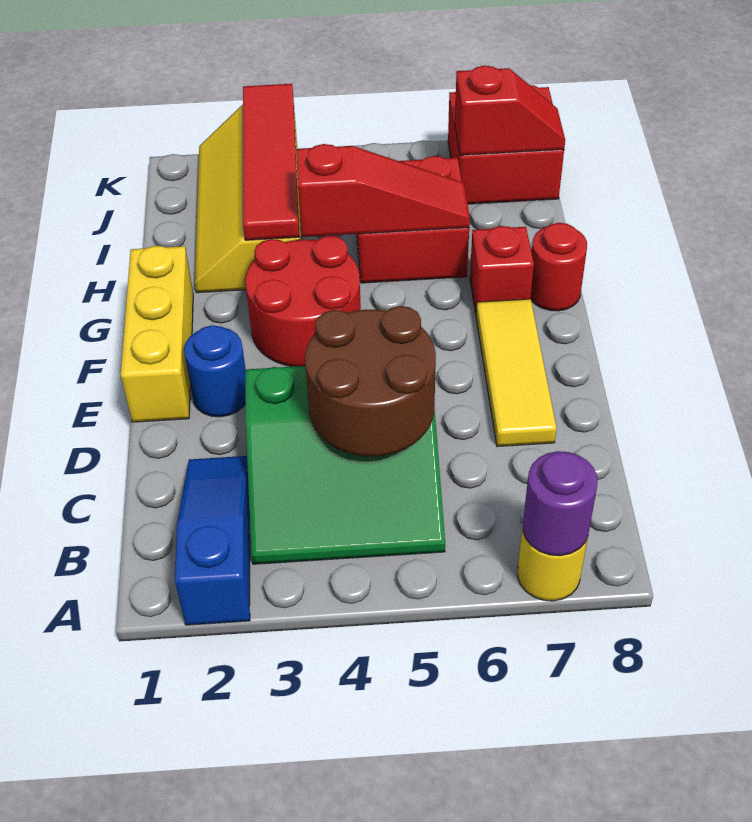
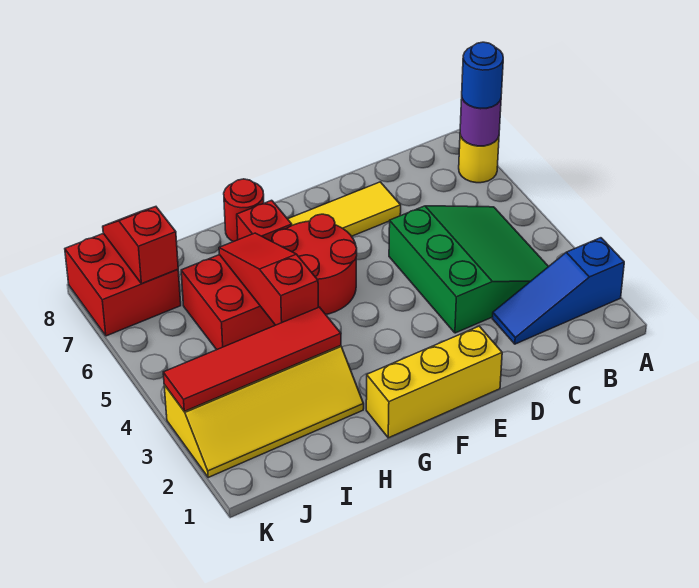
brown round brick C4:D5 level 2 -> none
blue round brick E2 level 1 -> blue round brick A7 level 3
red round brick F3:G4 level 1 -> red round brick F5:G6 level 1

